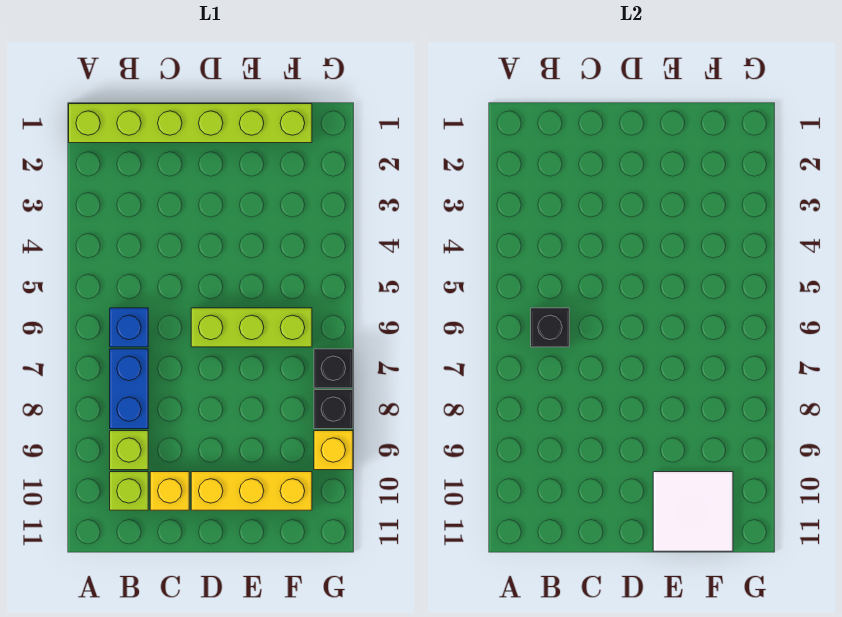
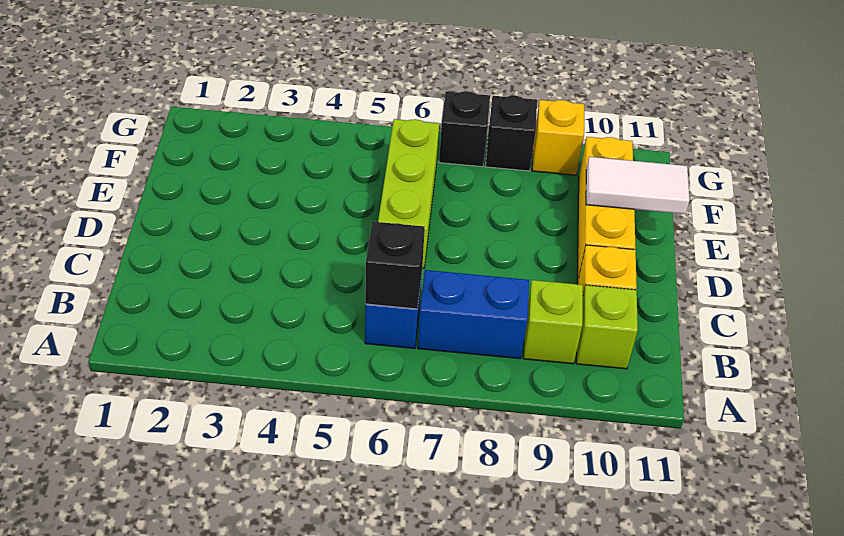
lime brick A1:F1 level 1 -> none
white tile E10:F11 level 2 -> white tile E10:E11 level 2

